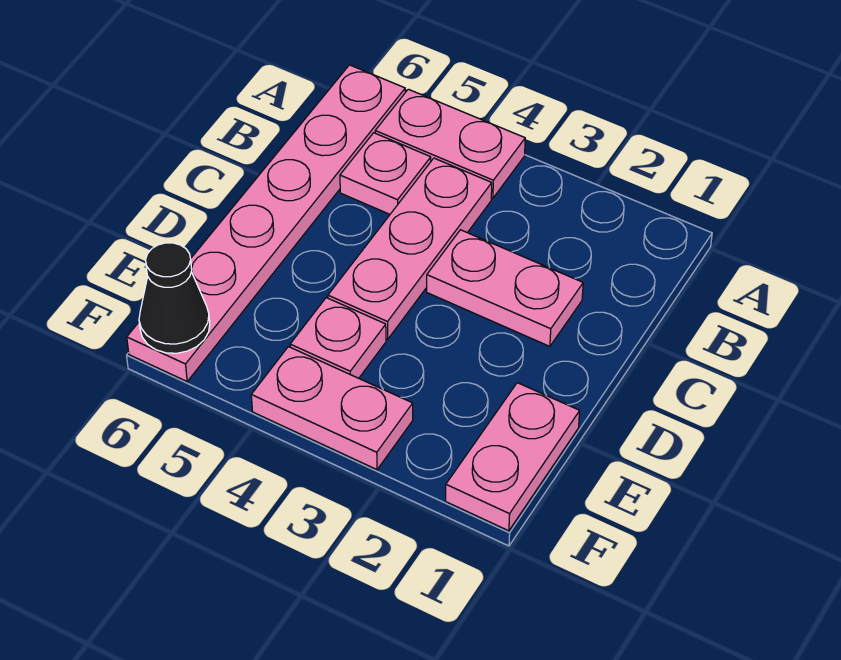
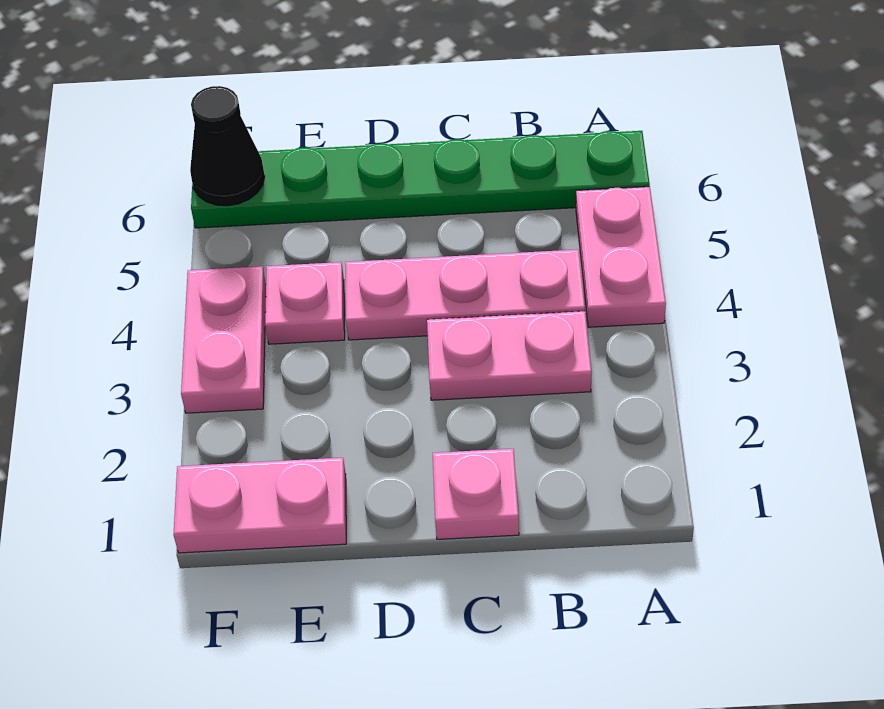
pink plate A6:F6 level 1 -> green plate A6:F6 level 1
pink plate B5 level 1 -> pink plate C1 level 1
pink plate C2:C3 level 1 -> pink plate B3:C3 level 1

